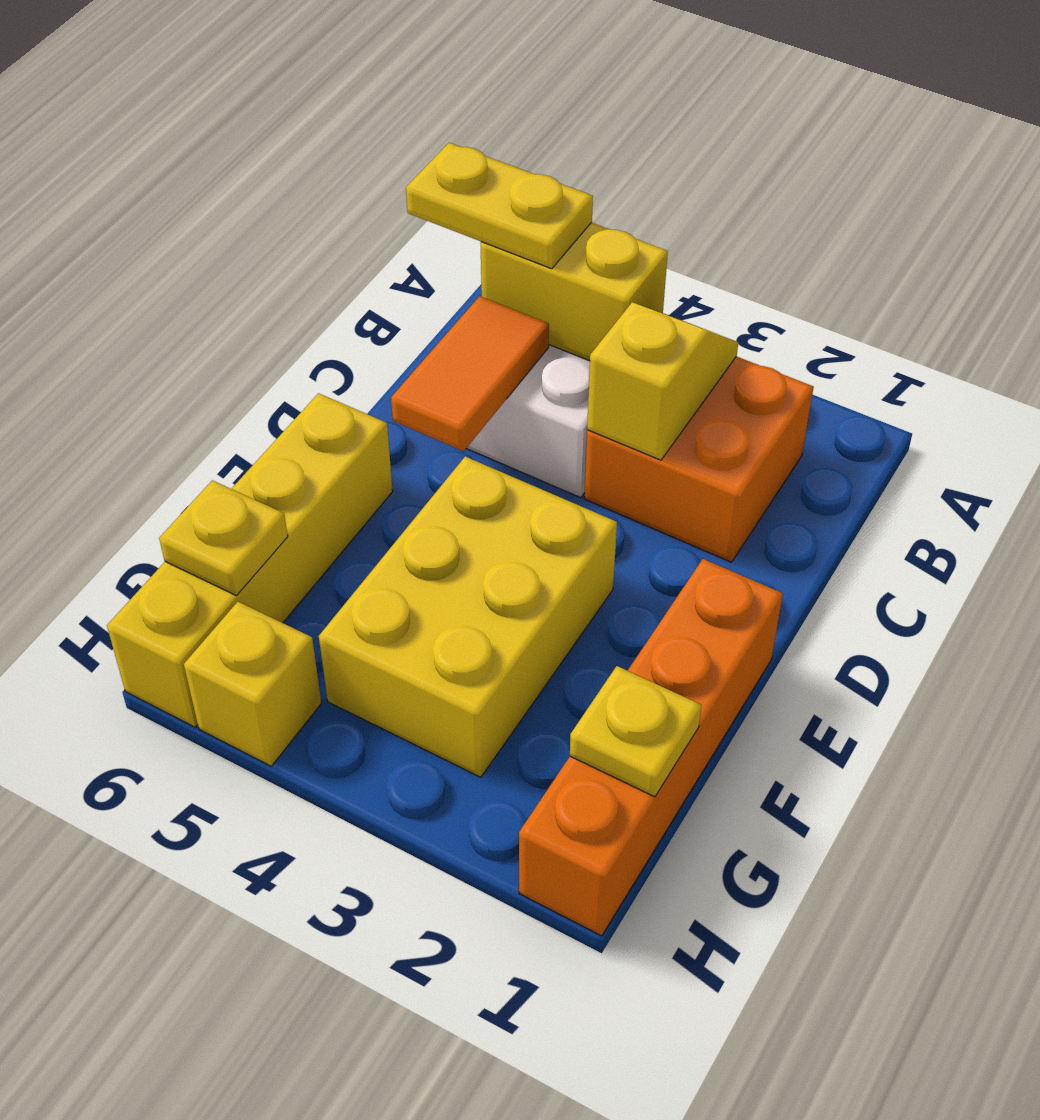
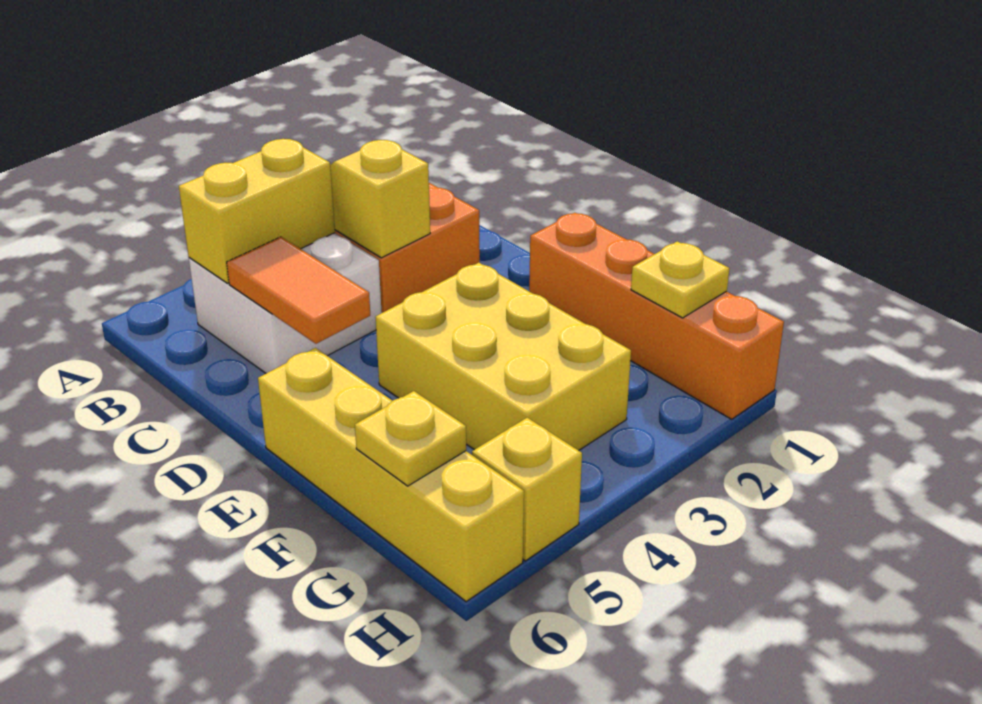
yellow plate B5:B6 level 3 -> none

